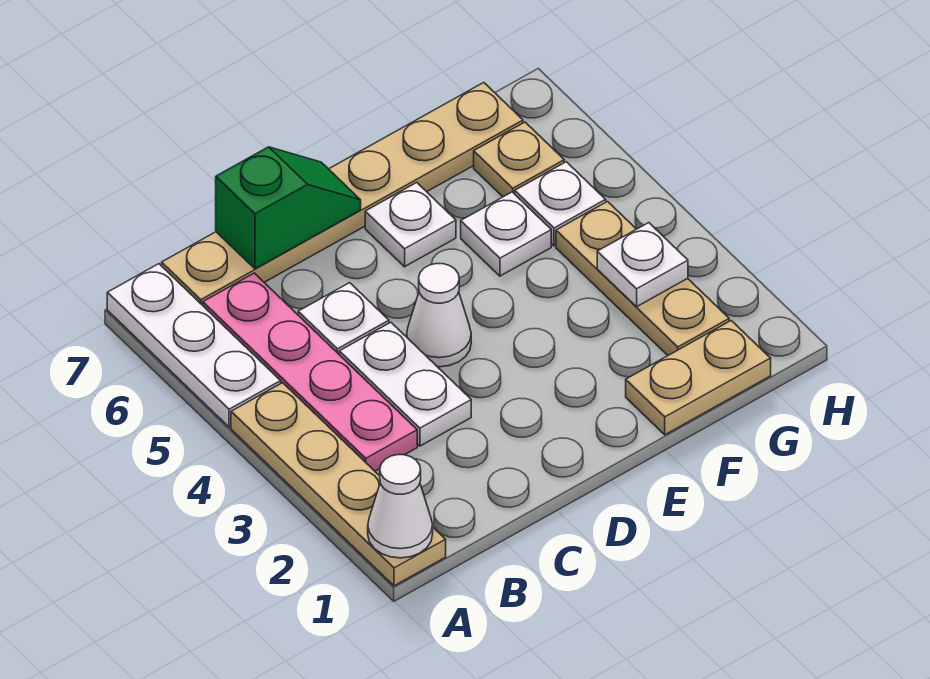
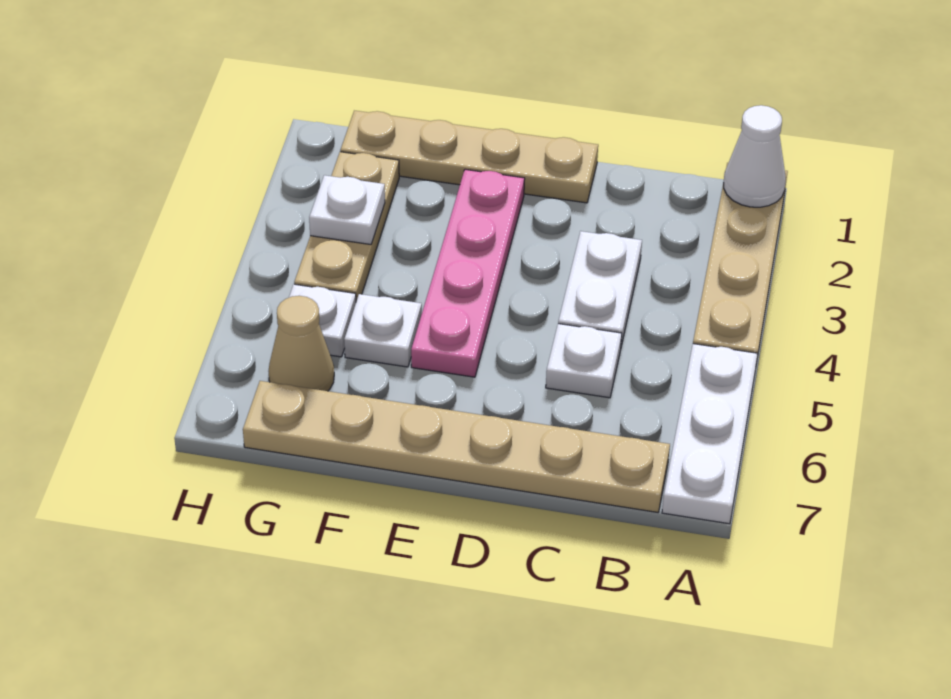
pink plate B3:B6 level 1 -> pink plate E2:E5 level 1
green slope C7:D7 level 2 top C -> none
white cone D4 level 1 -> none
white plate E6 level 1 -> none
tan plate F1:G1 level 1 -> tan plate D1:G1 level 1
tan plate G6 level 1 -> tan cone G6 level 1

